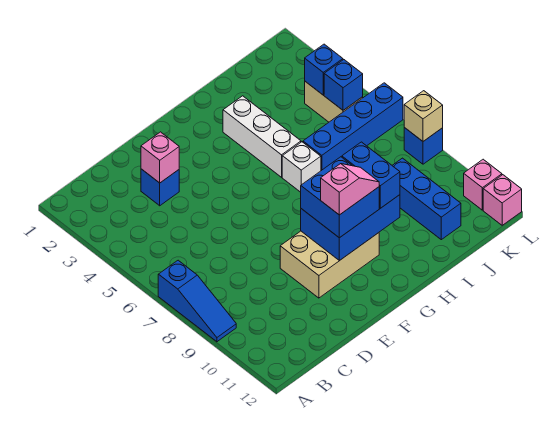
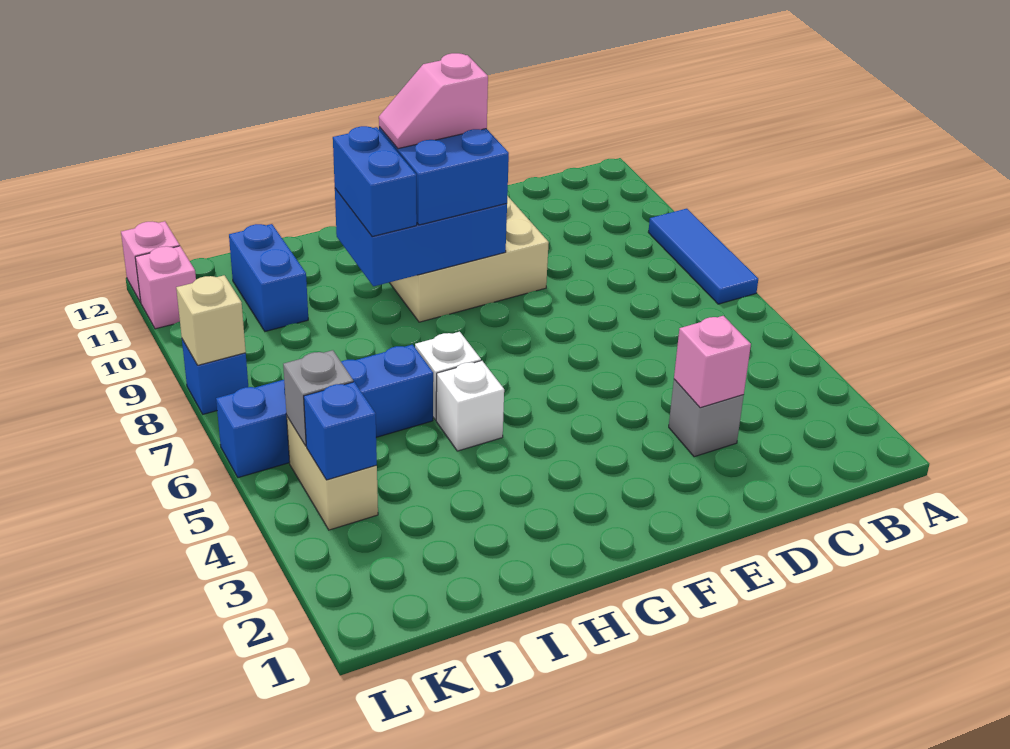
blue slope A7:A9 level 1 top 7 -> blue tile A7:A9 level 1
blue brick D3 level 1 -> grey brick D3 level 1
white brick H3:H5 level 1 -> white brick H5 level 1
blue brick J9:J11 level 1 -> blue brick J10:J11 level 1
blue brick K5 level 2 -> grey brick K5 level 2

